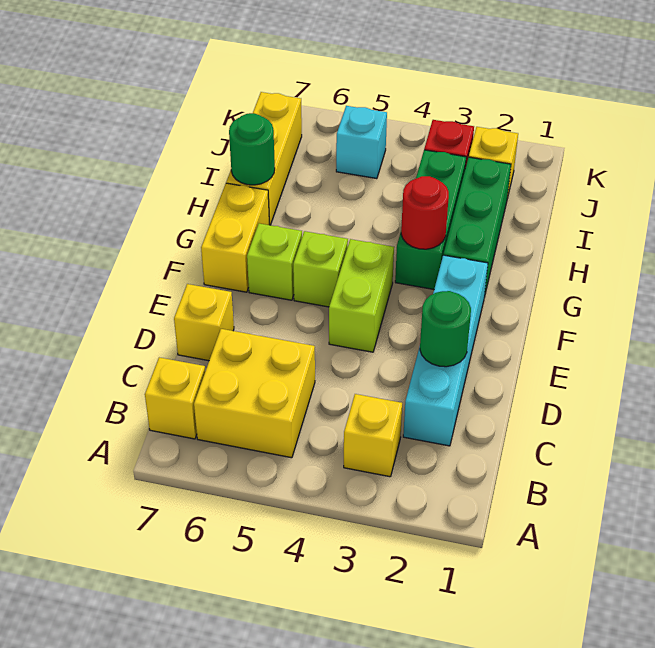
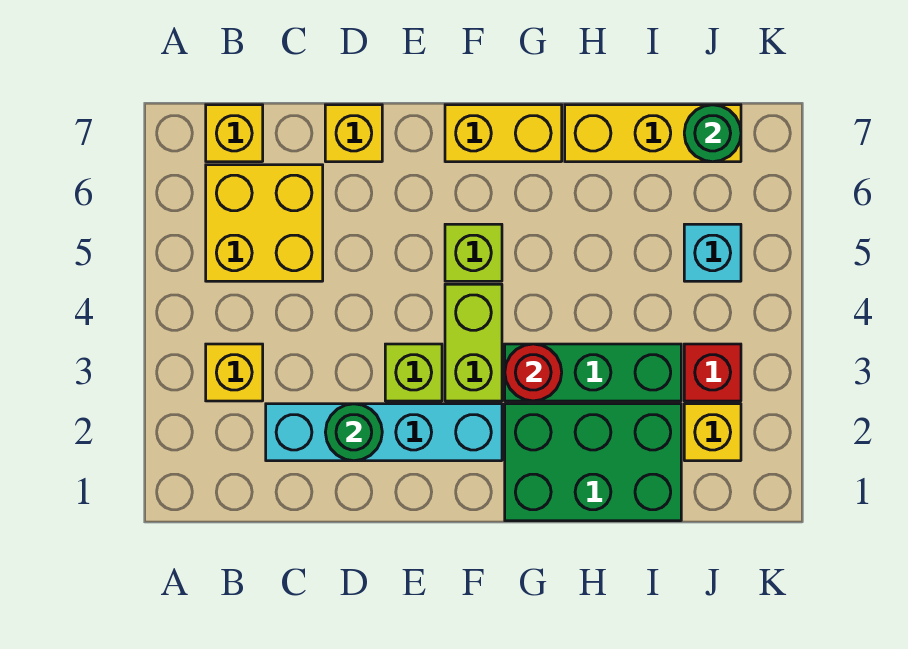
lime brick E4:F4 level 1 -> lime brick F3:F4 level 1
lime brick F6 level 1 -> lime brick E3 level 1
green brick G2:I2 level 1 -> green brick G1:I2 level 1
green round brick H7 level 2 -> green round brick J7 level 2

